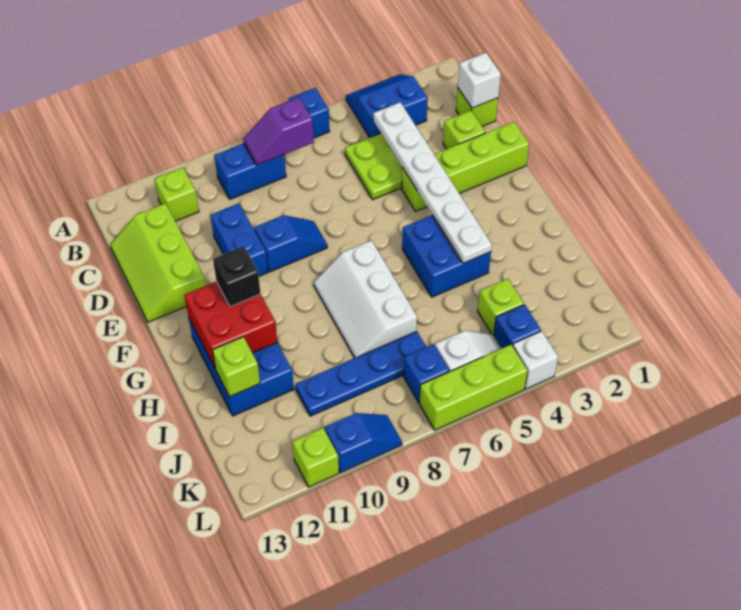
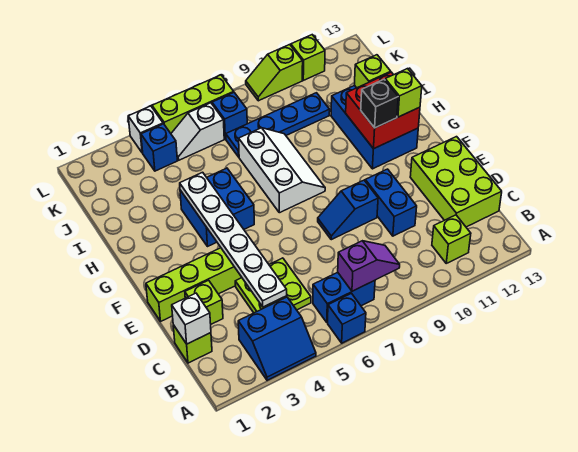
blue brick B8:B9 level 1 -> blue brick B6:B7 level 1
lime slope C12:E13 level 1 top 12 -> lime brick C12:E13 level 1
lime brick J4 level 1 -> lime brick G12 level 3
blue slope L9:L10 level 1 top 10 -> lime slope L9:L10 level 1 top 10

